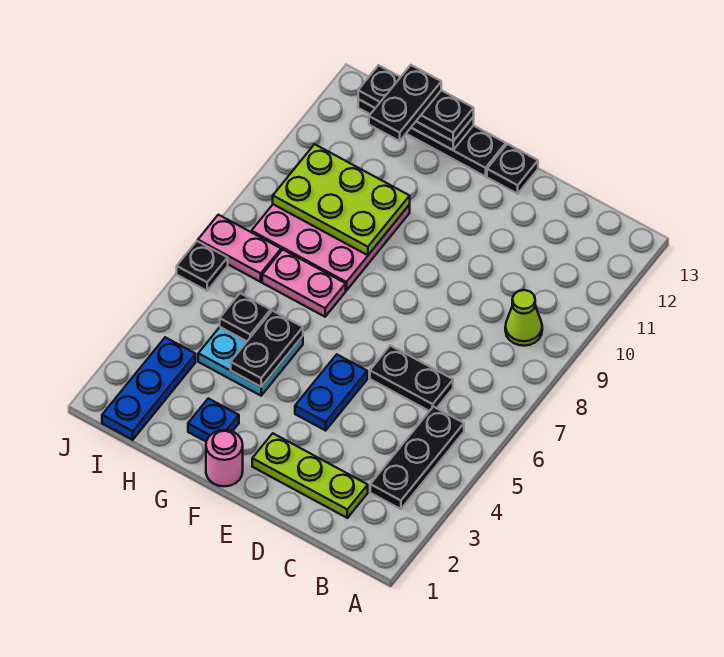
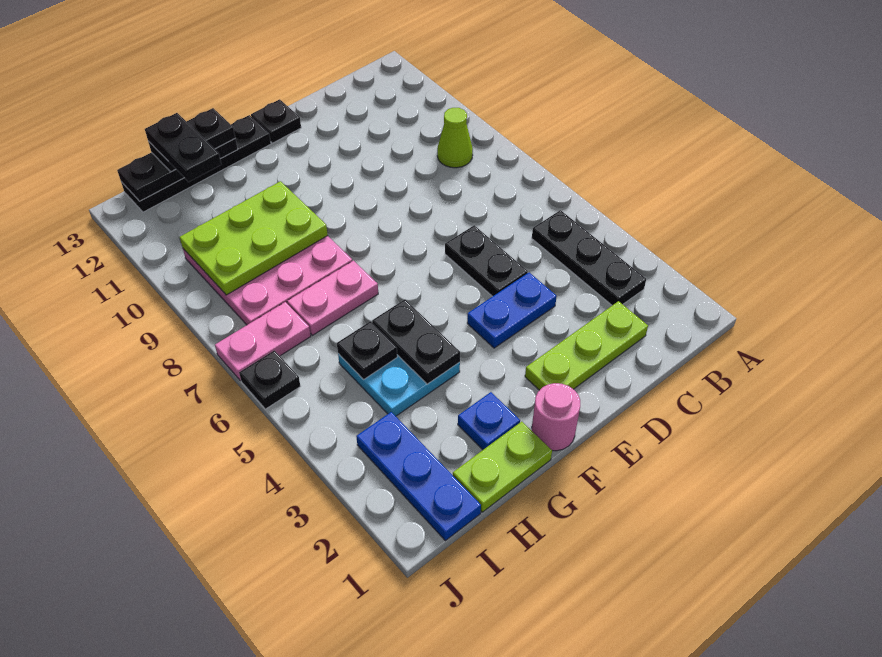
black plate C6:D6 level 1 -> black plate D5:D6 level 1
blue plate E4:E5 level 1 -> blue plate D4:E4 level 1
none -> lime plate G1:H1 level 1

